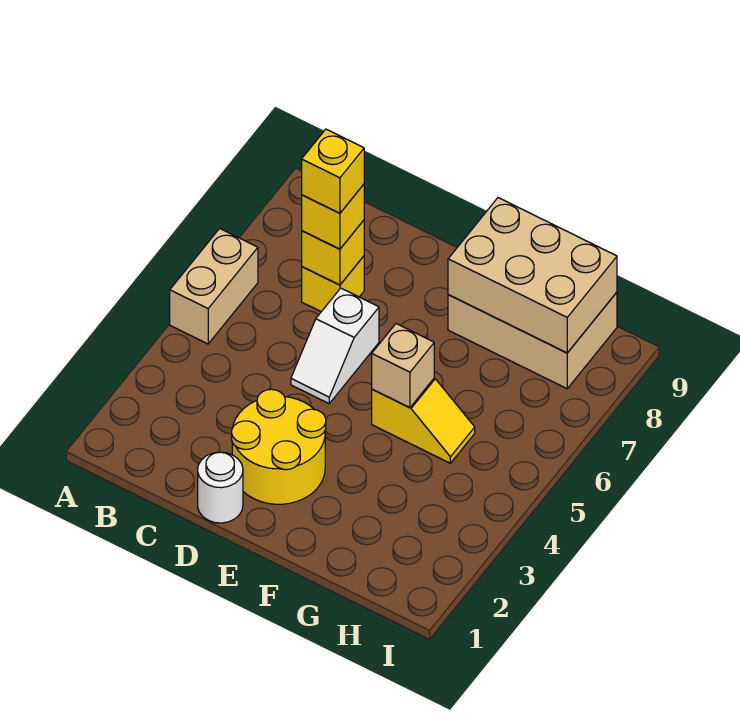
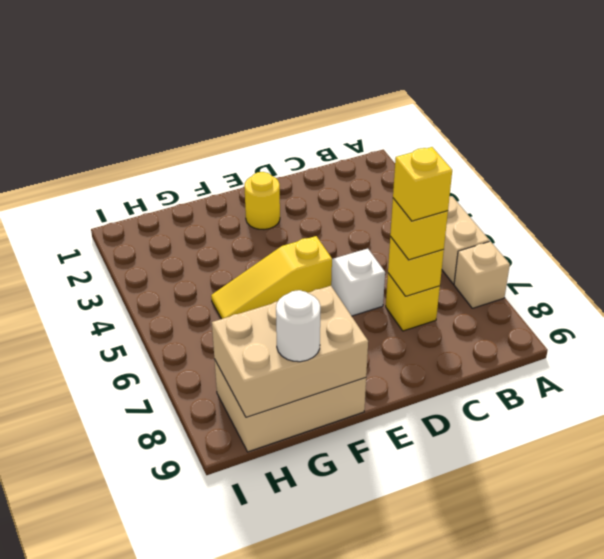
white round brick D1 level 1 -> white round brick G9 level 3
yellow round brick D2:E3 level 1 -> yellow round brick E2 level 1
yellow slope F5:G5 level 1 top F -> yellow slope E5:G5 level 1 top E
tan brick F5 level 2 -> tan brick A7 level 1

